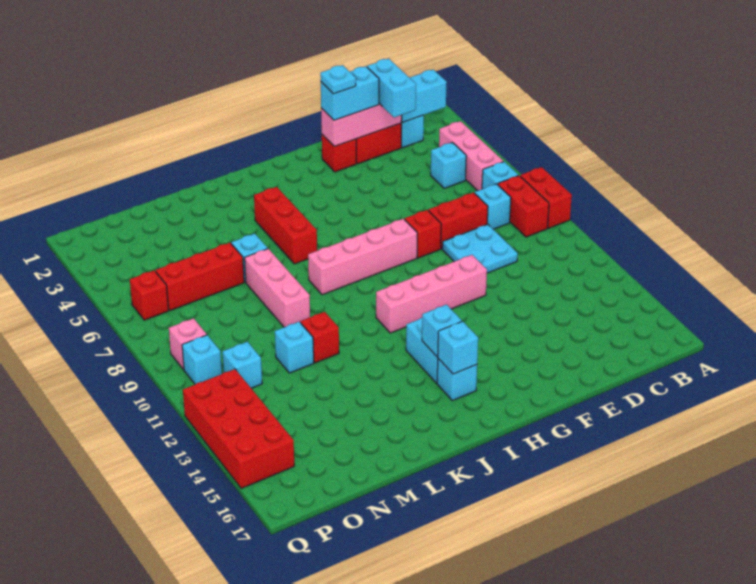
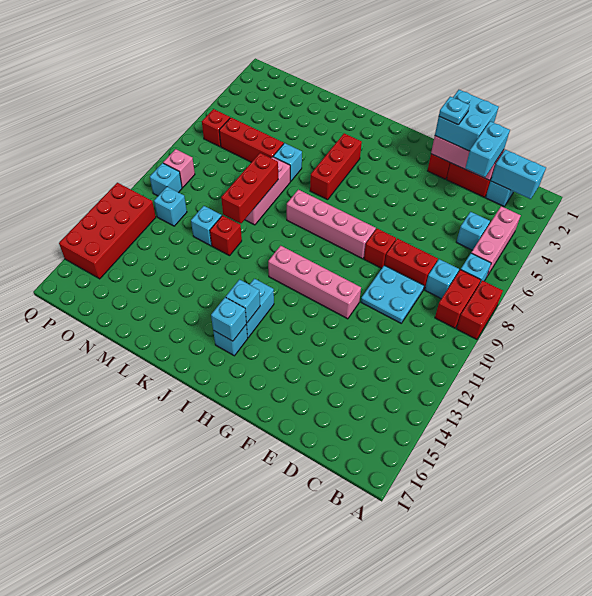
cyan brick E2:F2 level 3 -> cyan brick E1:F2 level 3
none -> red brick L8:L10 level 2

